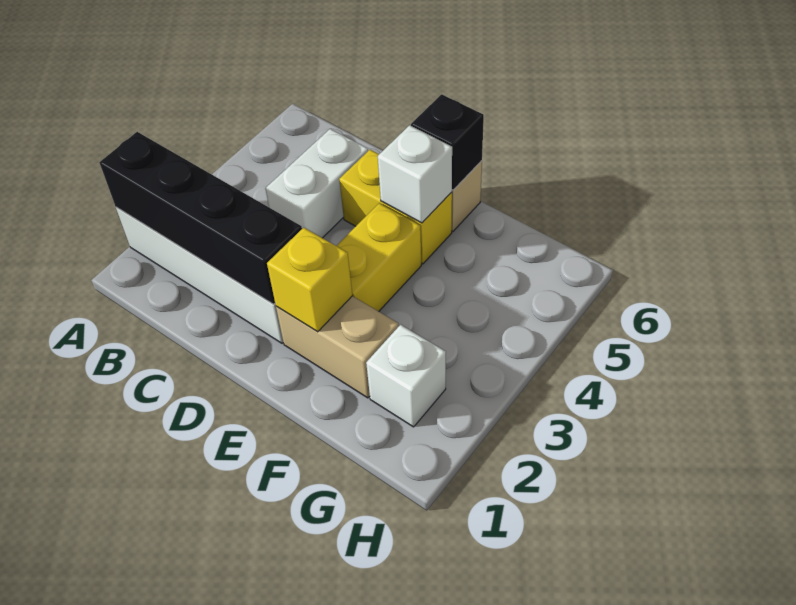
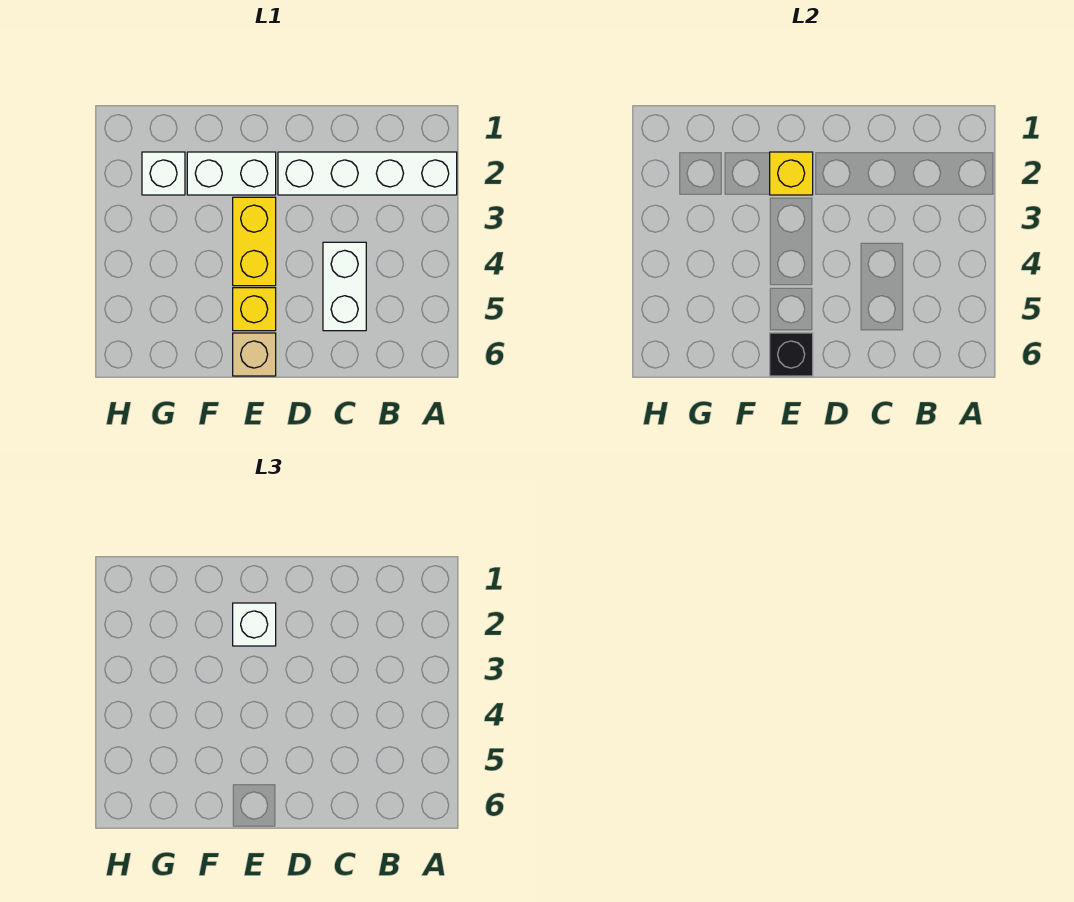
black brick A2:D2 level 2 -> none
yellow brick D5:E5 level 1 -> yellow brick E5 level 1
tan brick E2:F2 level 1 -> white brick E2:F2 level 1
white brick E5 level 2 -> white brick E2 level 3

